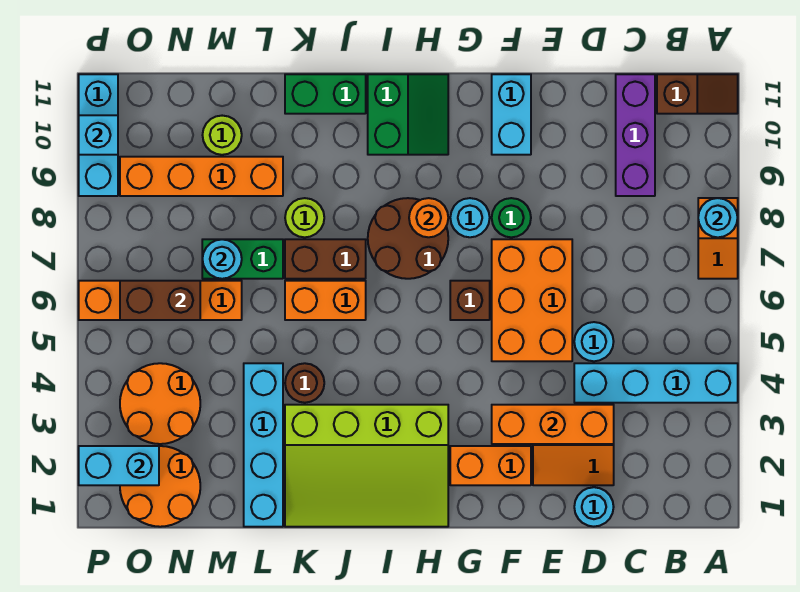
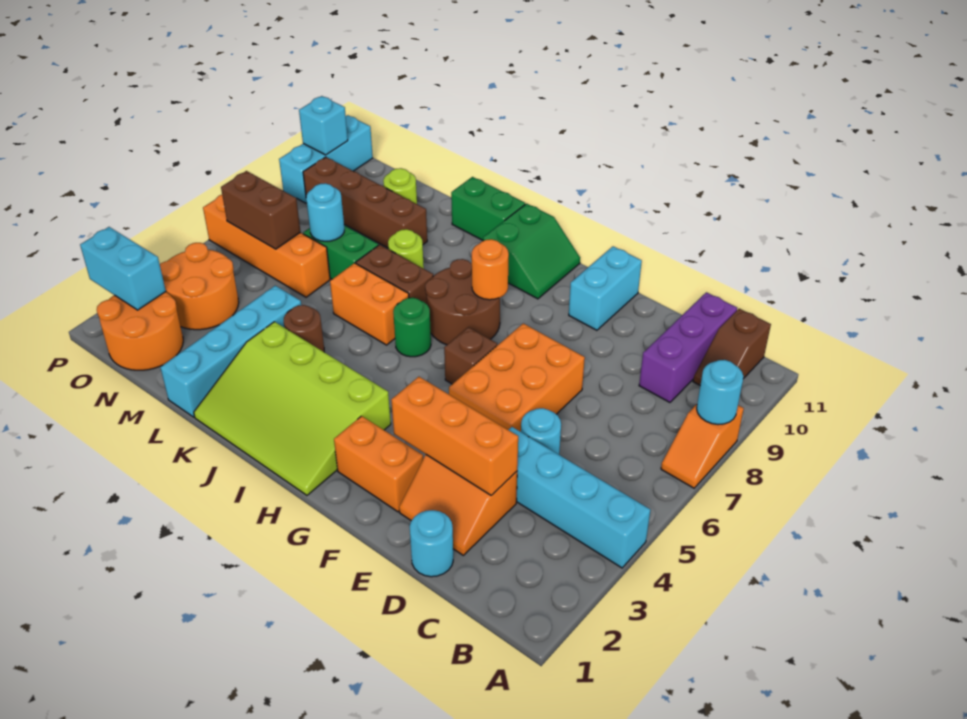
brown slope A11:B11 level 1 top B -> brown slope B10:B11 level 1 top 11
green round brick F8 level 1 -> green round brick I6 level 1
cyan round brick G8 level 1 -> none
orange brick L9:O9 level 1 -> brown brick L9:O9 level 1

